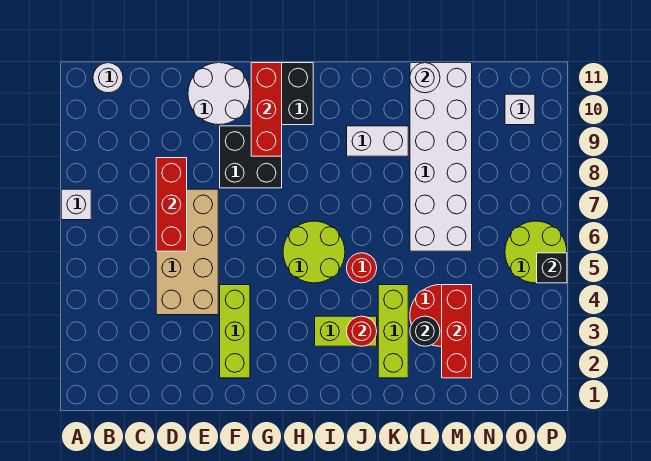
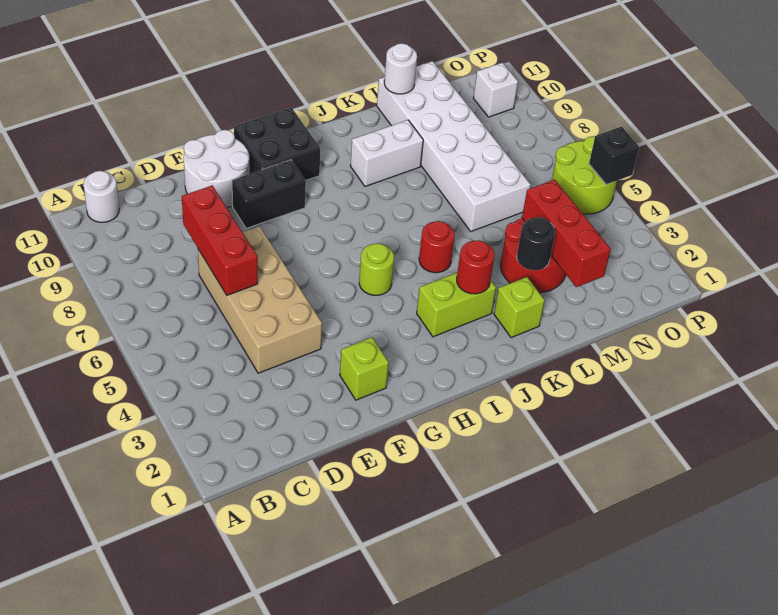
white brick A7 level 1 -> none
lime brick F2:F4 level 1 -> lime brick F2 level 1
black brick F8:G9 level 1 -> black brick F9:G9 level 1
red brick G9:G11 level 2 -> none
lime round brick H5:I6 level 1 -> lime round brick H5 level 1
lime brick K2:K4 level 1 -> lime brick K2 level 1

